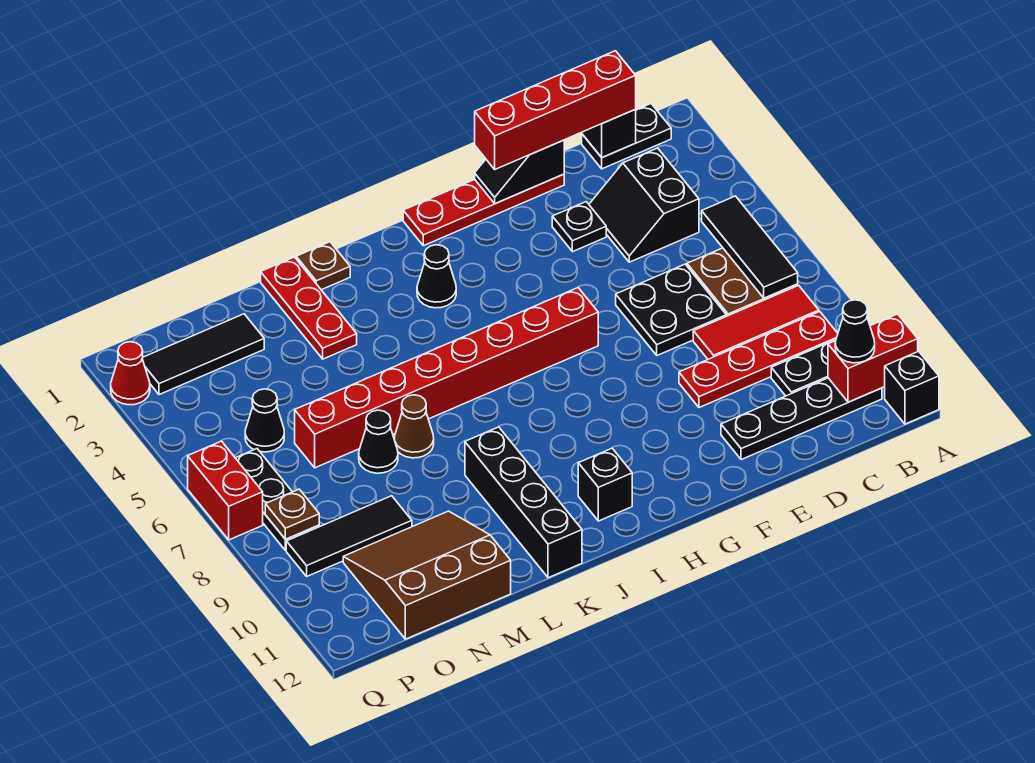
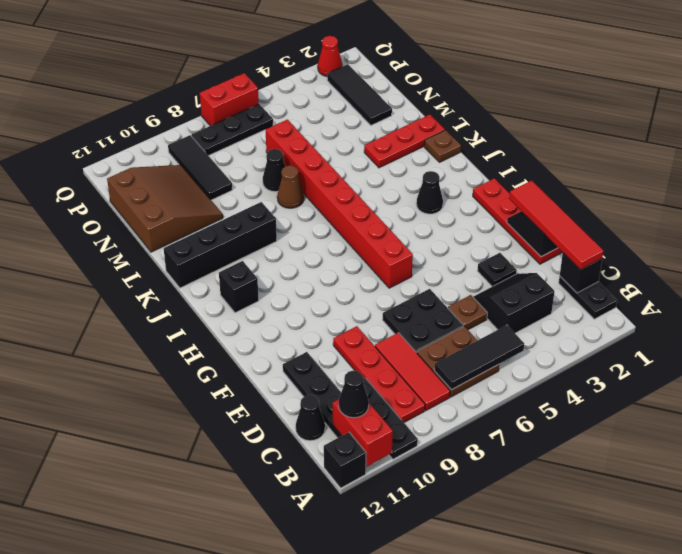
red brick C1:F1 level 3 -> red tile C1:F1 level 3
black cone O5 level 1 -> black cone C12 level 1
brown plate P8 level 2 -> brown plate D5 level 1

